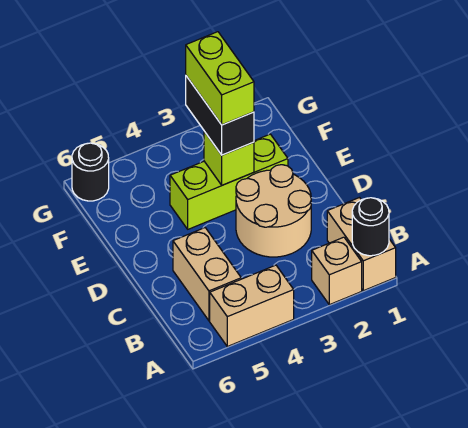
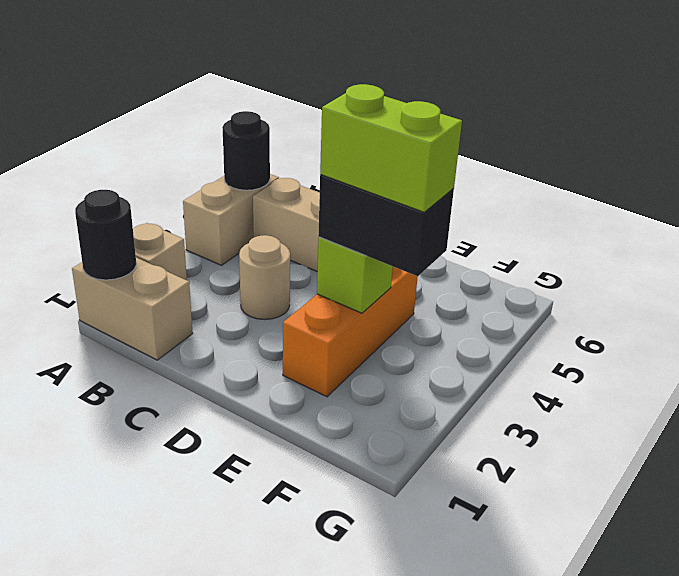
tan round brick C2:D3 level 1 -> tan round brick C3 level 1
lime brick E2:E4 level 1 -> orange brick E2:E4 level 1
black round brick G6 level 1 -> black round brick A5 level 2

